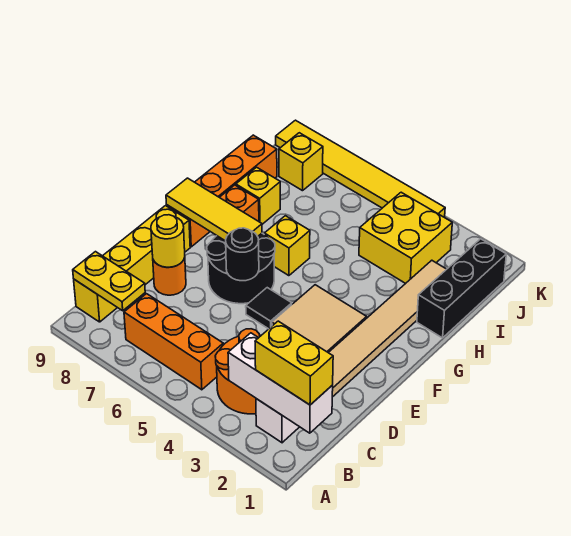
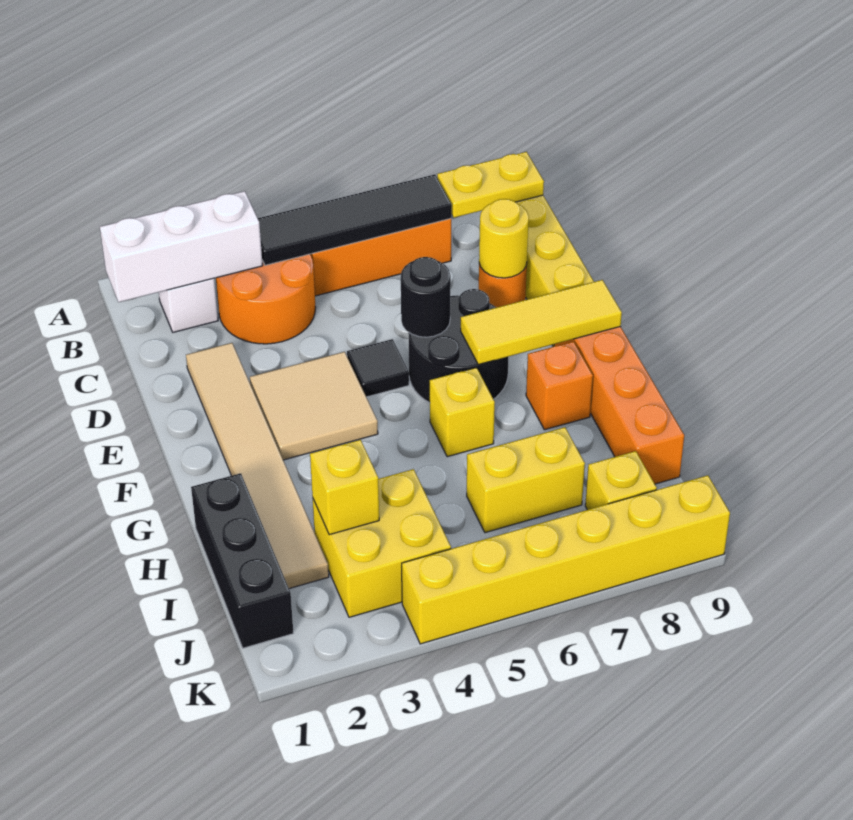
yellow brick B1:B2 level 3 -> yellow brick I6:I7 level 1
none -> black tile B4:B7 level 2
yellow brick H8 level 1 -> yellow brick I3 level 2
yellow tile K4:K9 level 1 -> yellow brick K4:K9 level 1

